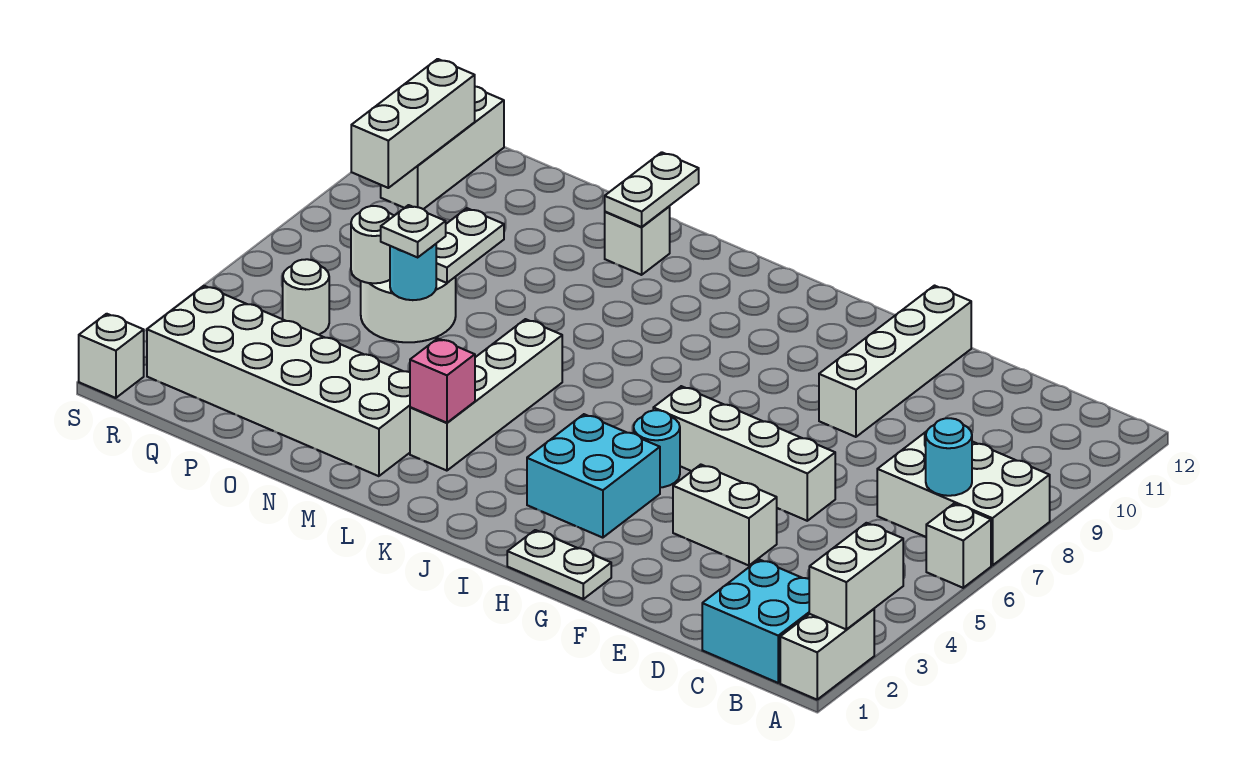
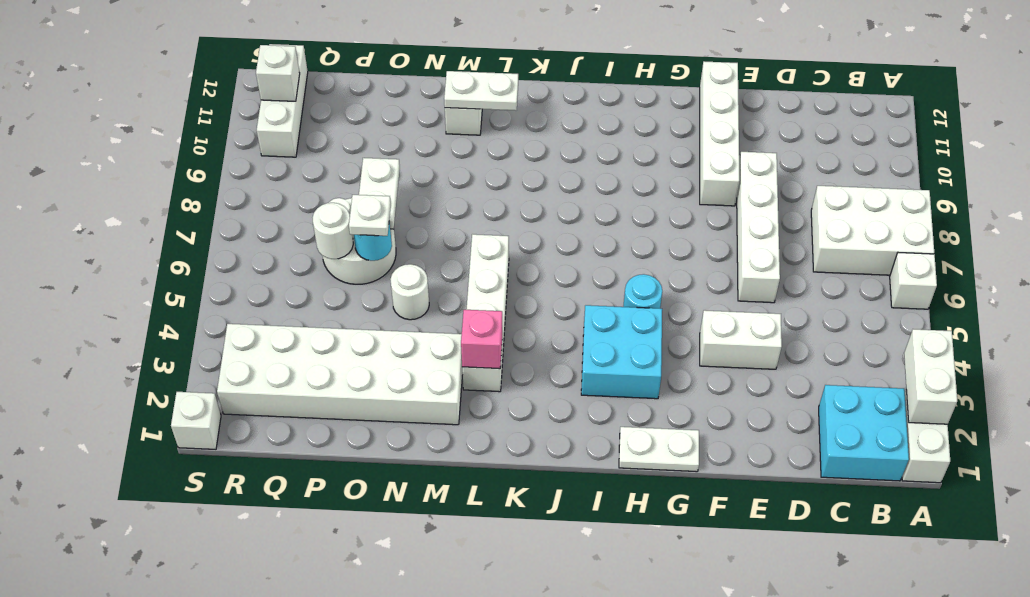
cyan round brick B7 level 2 -> none
white brick E6:H6 level 1 -> white brick E6:E9 level 1
white plate M11:M12 level 2 -> white plate L11:M11 level 2
white round brick Q5 level 1 -> white round brick N5 level 1
white brick R9:R11 level 2 -> white brick R11 level 2

